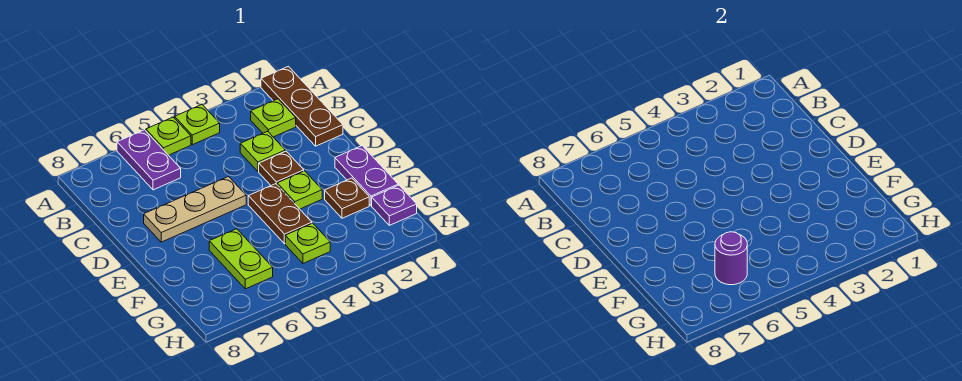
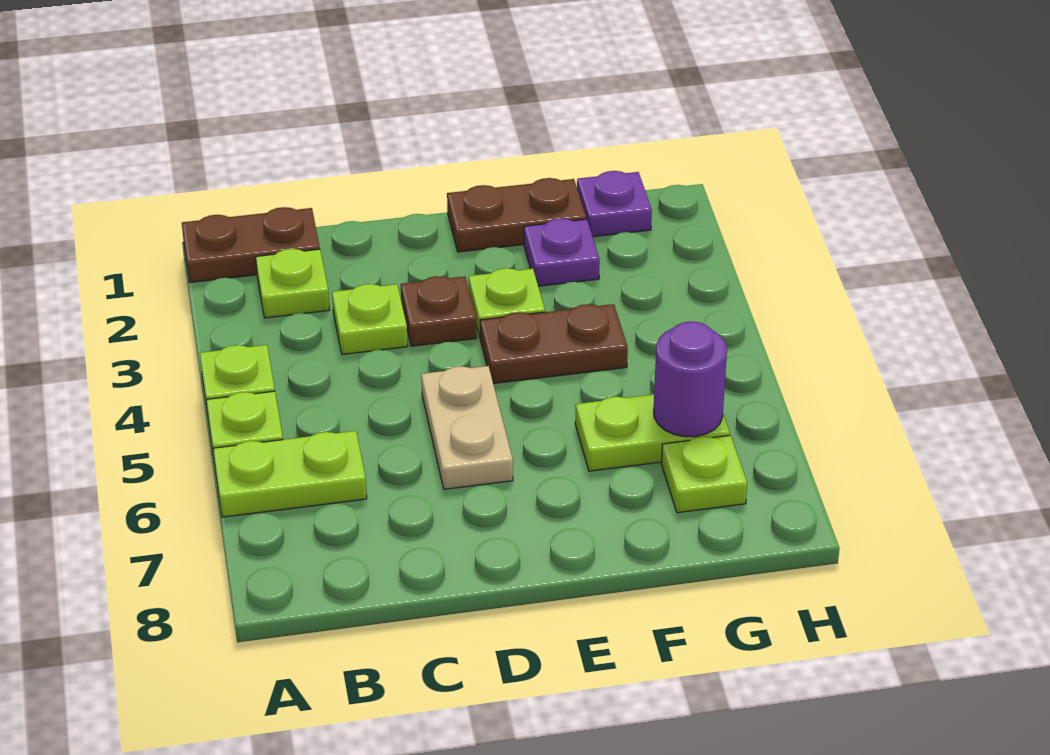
brown plate A1:C1 level 1 -> brown plate A1:B1 level 1
purple plate A6:B6 level 1 -> lime plate A6:B6 level 1
tan plate D5:D7 level 1 -> tan plate D5:D6 level 1
purple plate E1:F1 level 1 -> brown plate E1:F1 level 1
brown plate F2 level 1 -> purple plate F2 level 1
lime plate G4 level 1 -> lime plate G7 level 1

